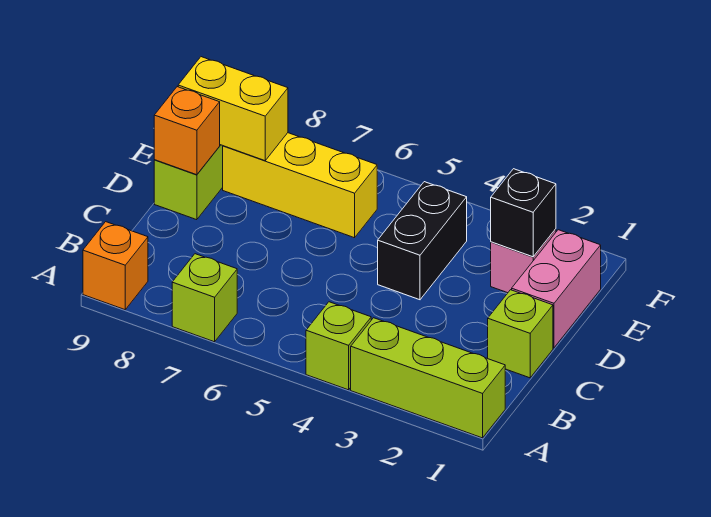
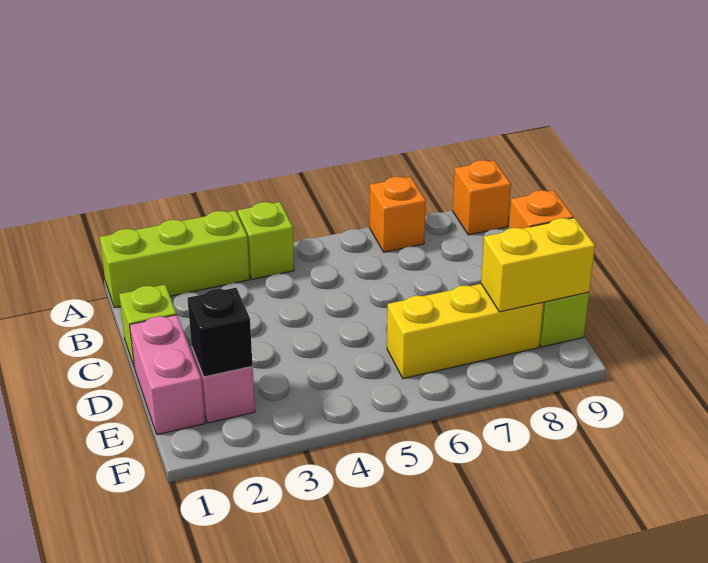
lime brick A7 level 1 -> orange brick A7 level 1
black brick D4:E4 level 1 -> none

